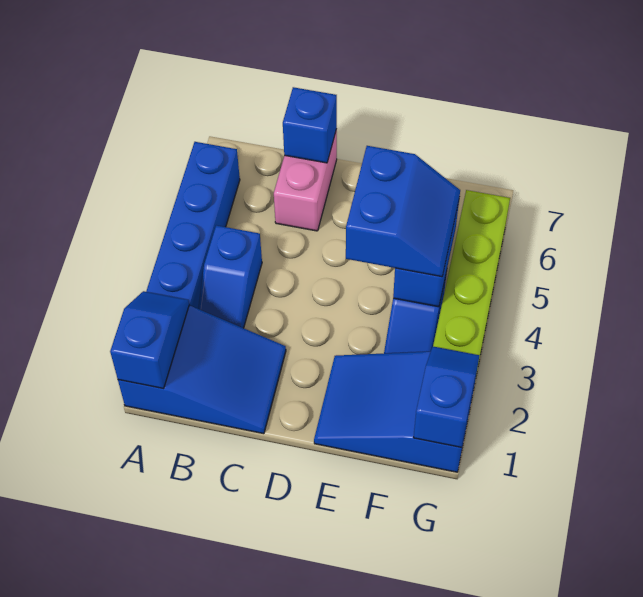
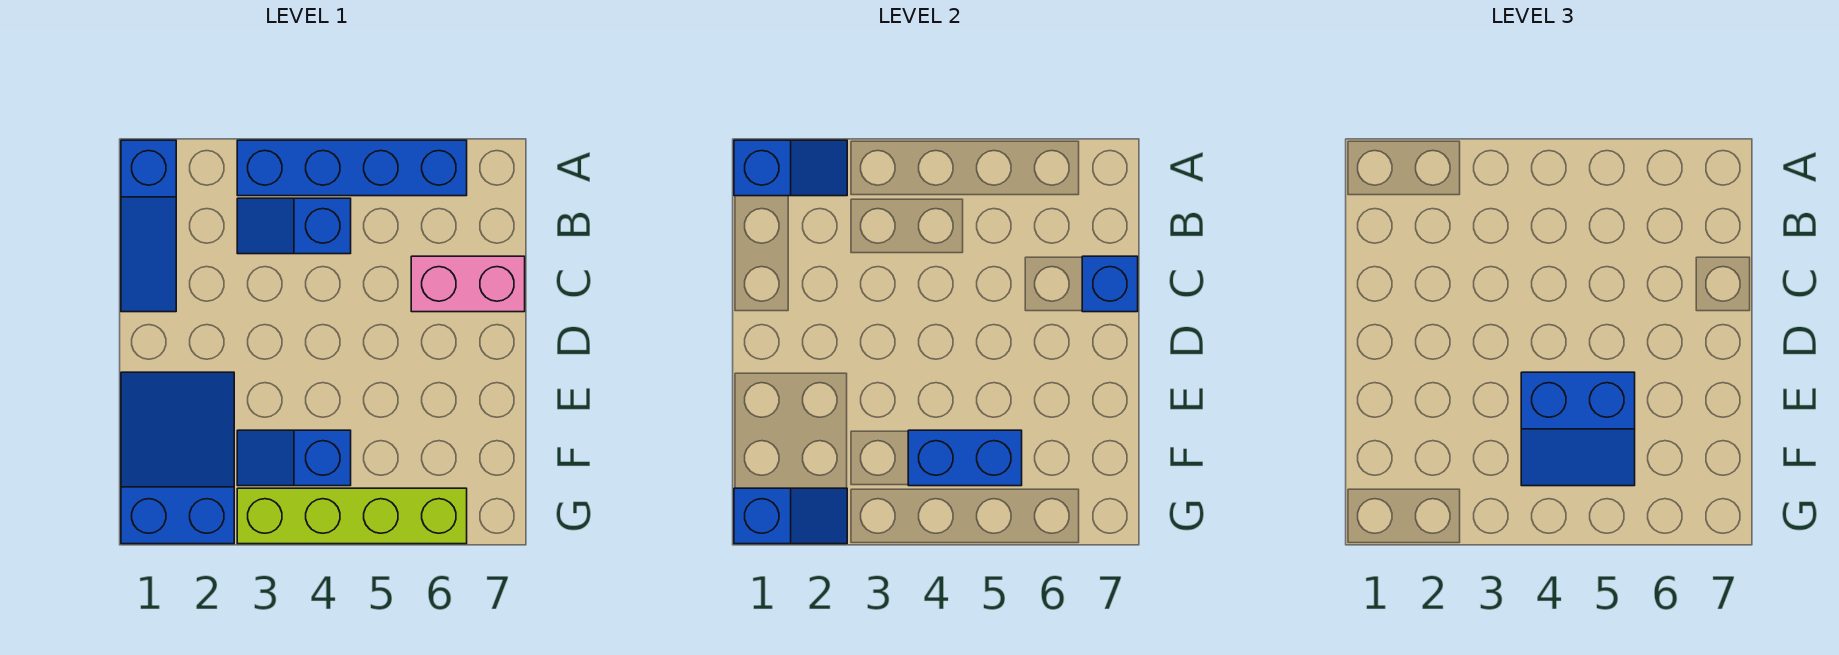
blue slope A1:C2 level 1 top A -> blue slope A1:C1 level 1 top A

